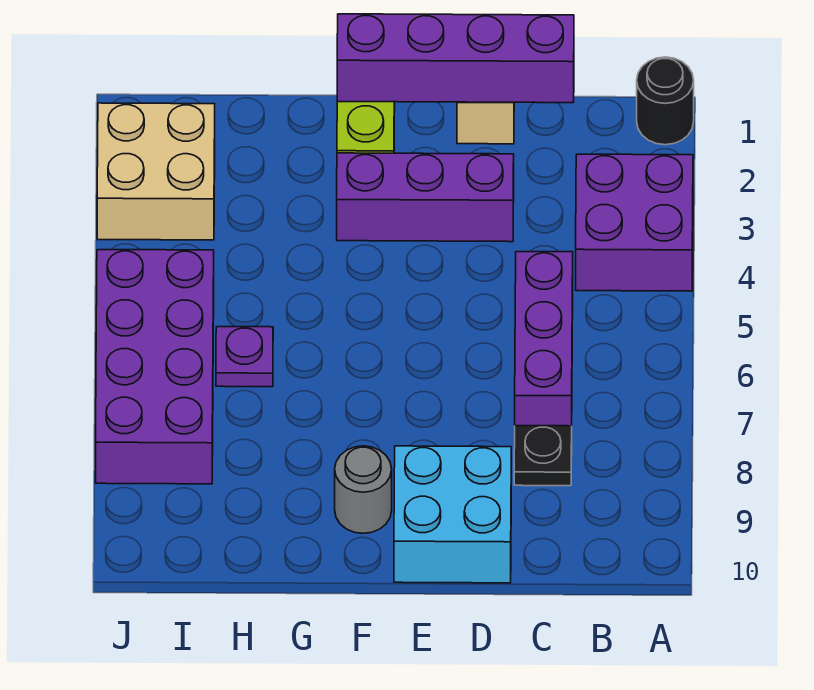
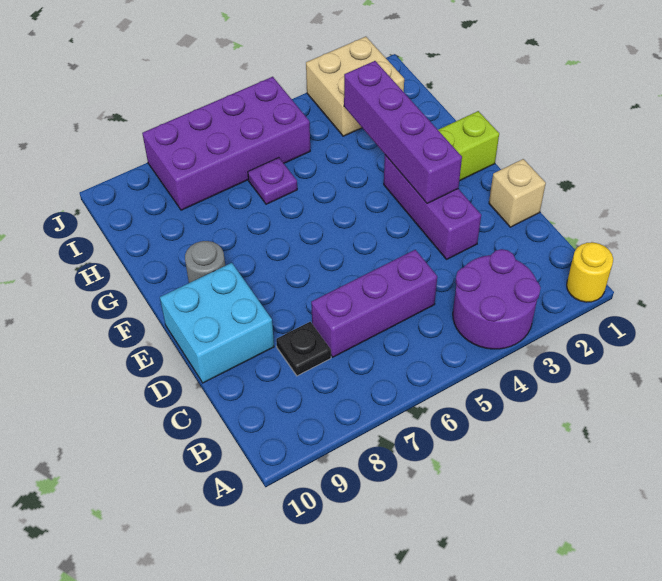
black round brick A1 level 1 -> yellow round brick A1 level 1
purple brick A3:B4 level 1 -> purple round brick A3:B4 level 1
purple brick C1:F1 level 2 -> purple brick E3:H3 level 2

